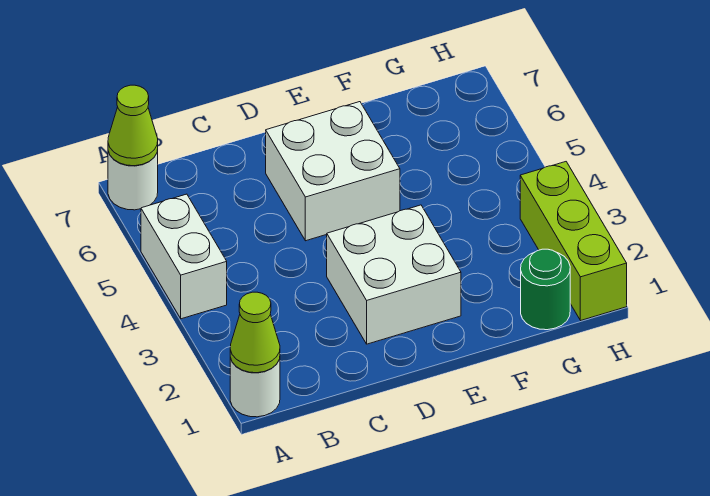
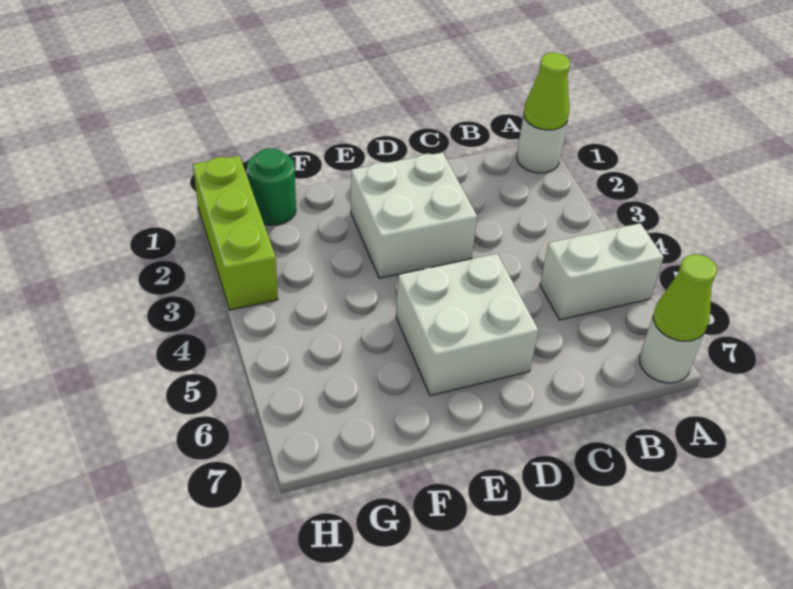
white brick A4:A5 level 1 -> white brick A5:B5 level 1

